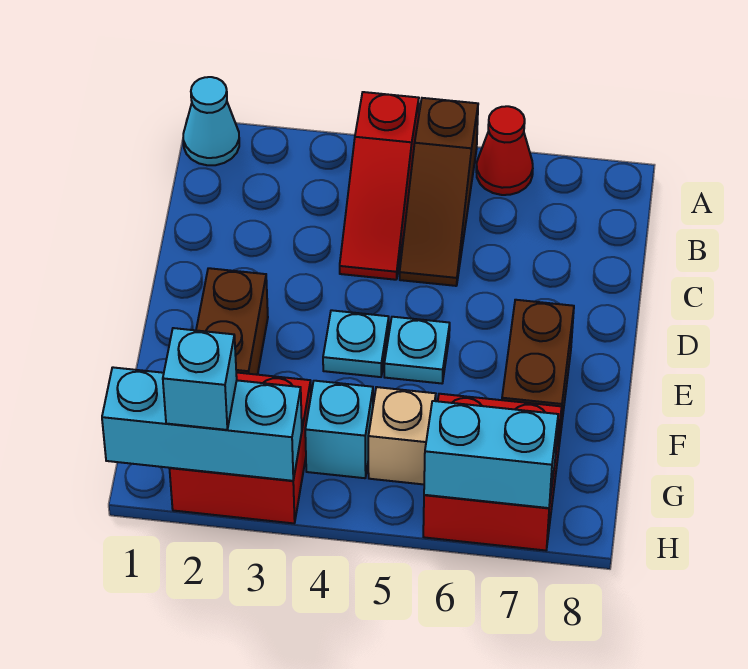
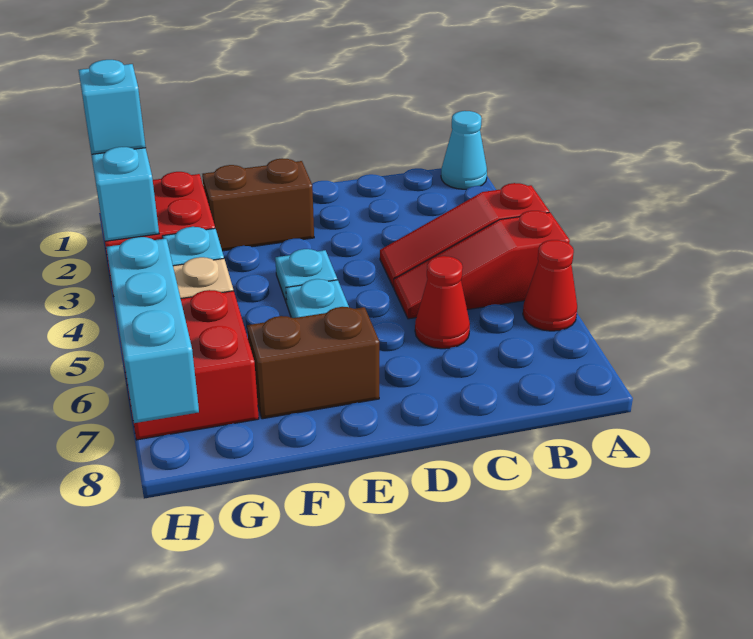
brown slope A5:C5 level 1 top A -> red slope A5:C5 level 1 top A
none -> red cone C6 level 1
cyan brick H6:H7 level 2 -> cyan brick H6:H8 level 2

